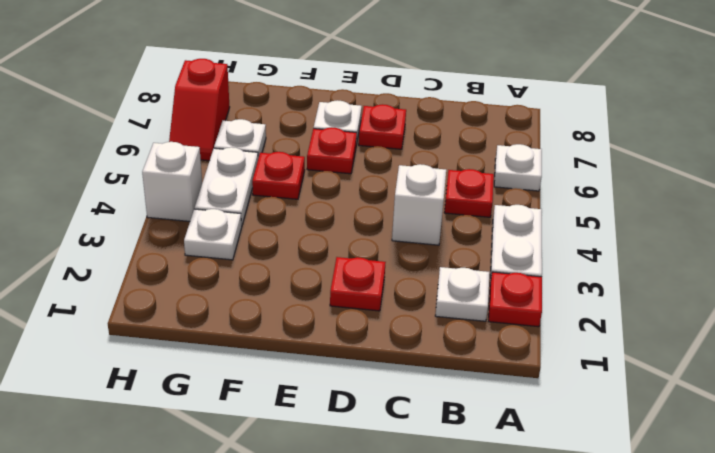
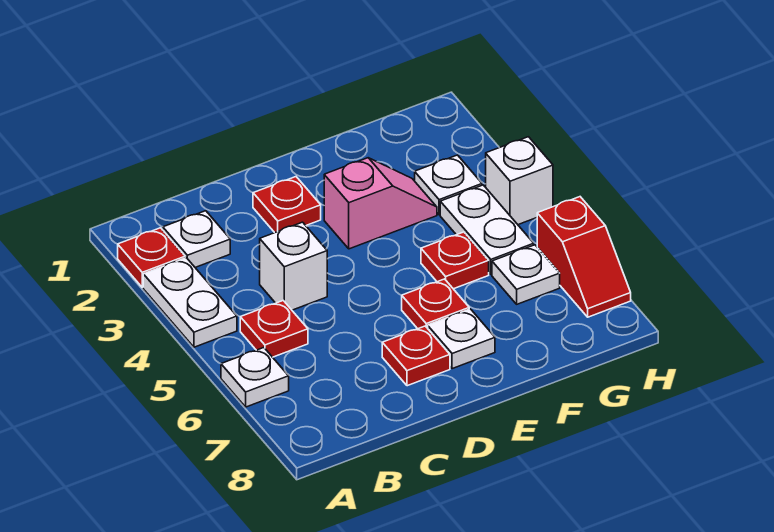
none -> pink slope E3:F3 level 1 top E
red slope H6:H7 level 1 top 7 -> red slope H6:H7 level 1 top 6

